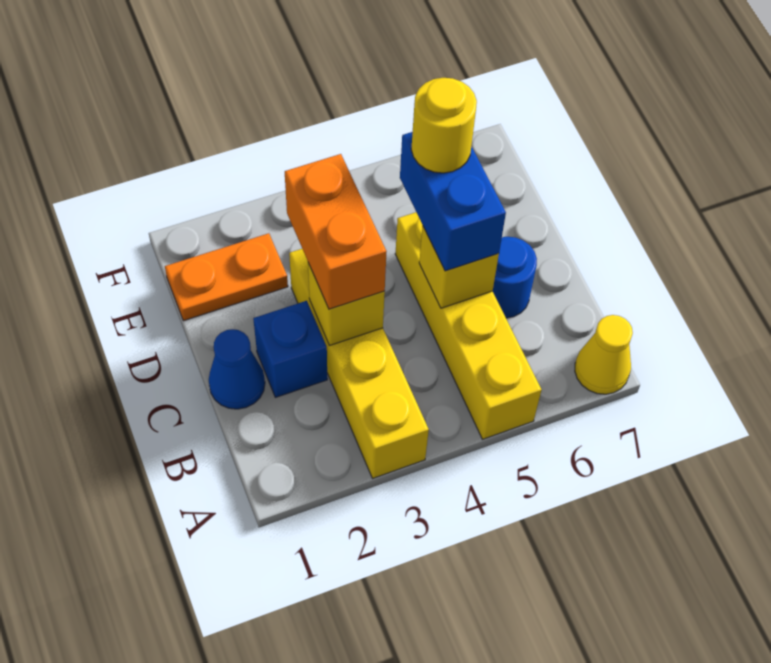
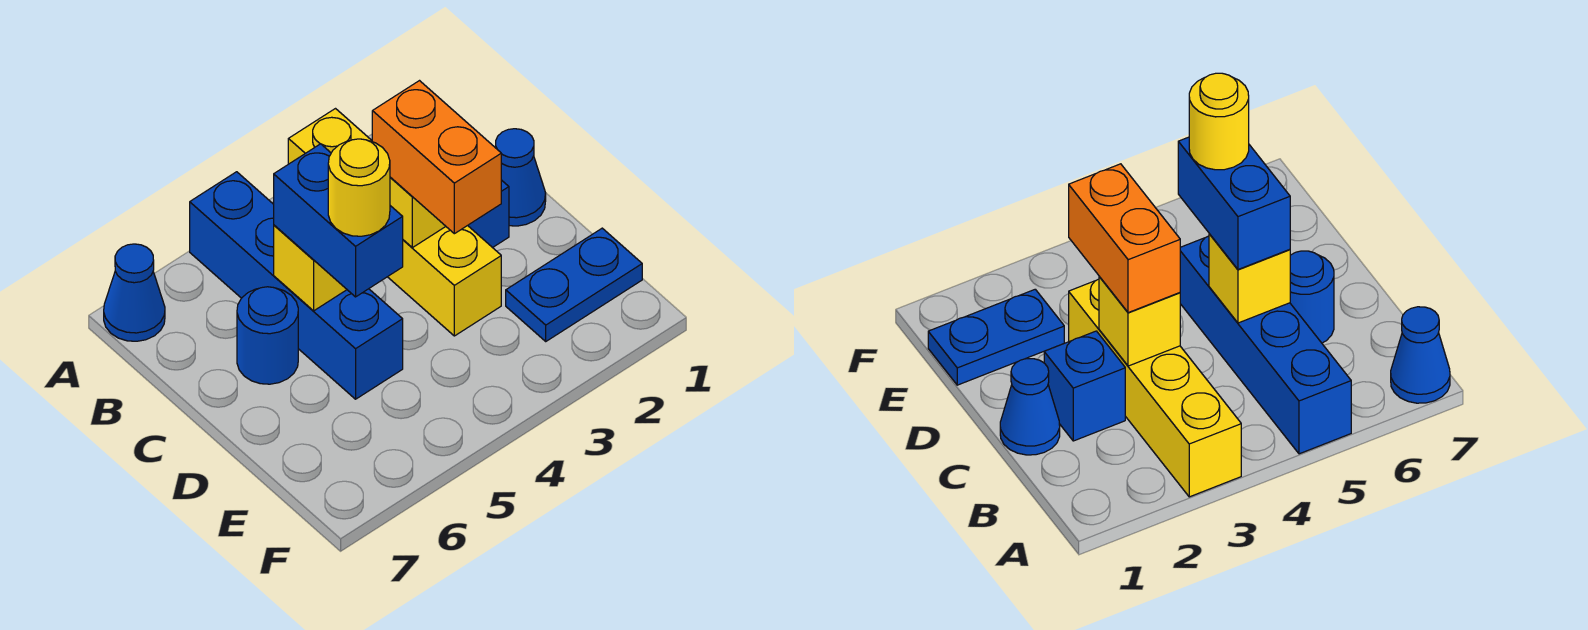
yellow brick A5:D5 level 1 -> blue brick A5:D5 level 1
yellow cone A7 level 1 -> blue cone A7 level 1
orange plate E1:E2 level 1 -> blue plate E1:E2 level 1

